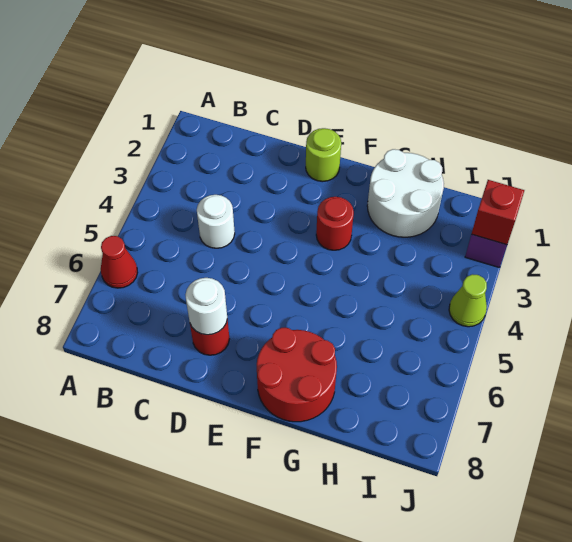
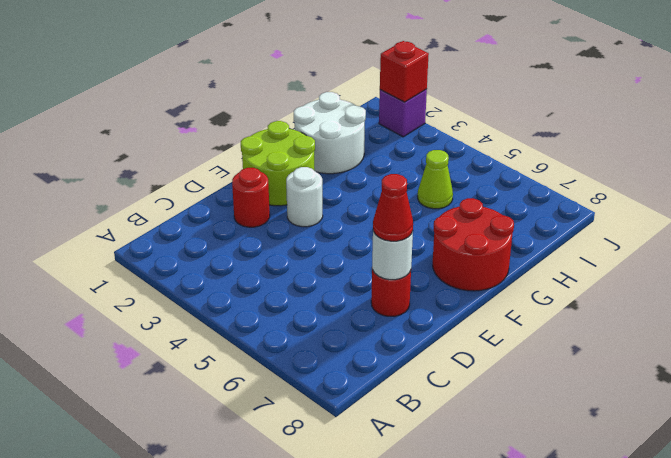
red cone A6 level 1 -> red cone D7 level 3
white round brick C4 level 1 -> white round brick E3 level 1
lime round brick E1 level 1 -> lime round brick E1:F2 level 1
red round brick F3 level 1 -> red round brick D2 level 1
lime cone J4 level 1 -> lime cone H5 level 1

